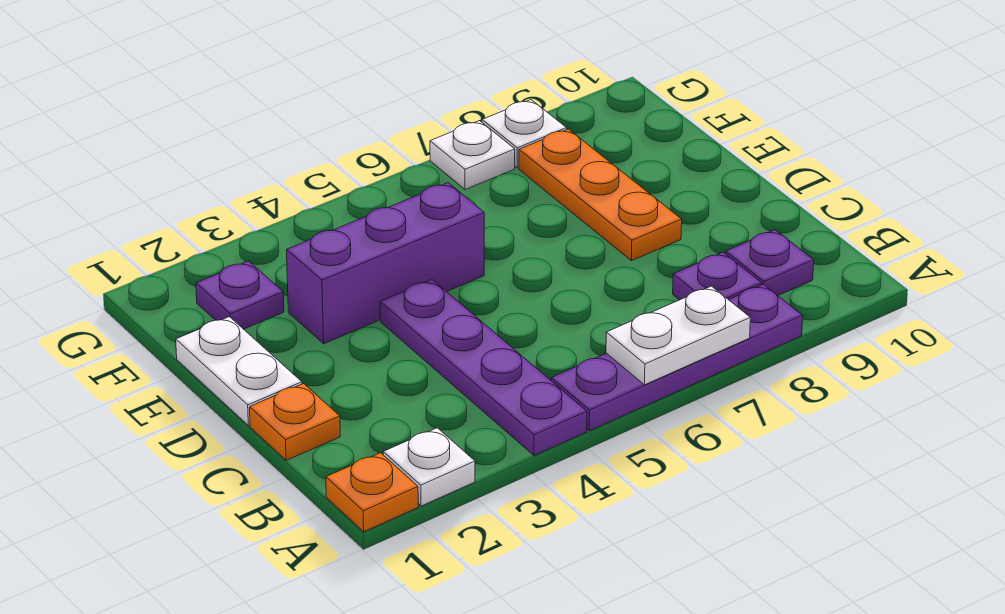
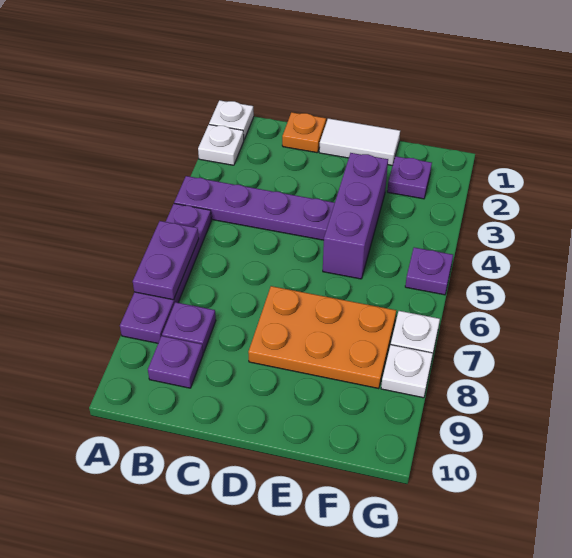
orange plate A1 level 1 -> white plate A1 level 1
white plate A6:A7 level 2 -> purple plate A6:A7 level 2
white plate D1:E1 level 1 -> white tile D1:E1 level 1
orange plate D8:F8 level 1 -> orange plate D7:F8 level 1
none -> purple plate G5 level 1

